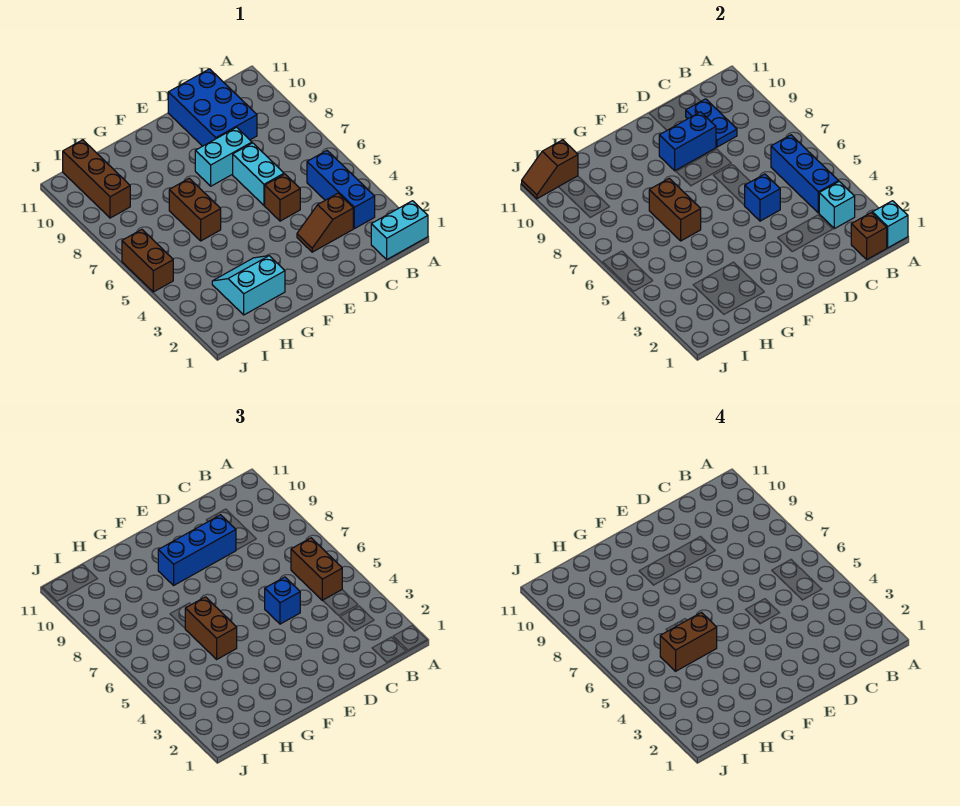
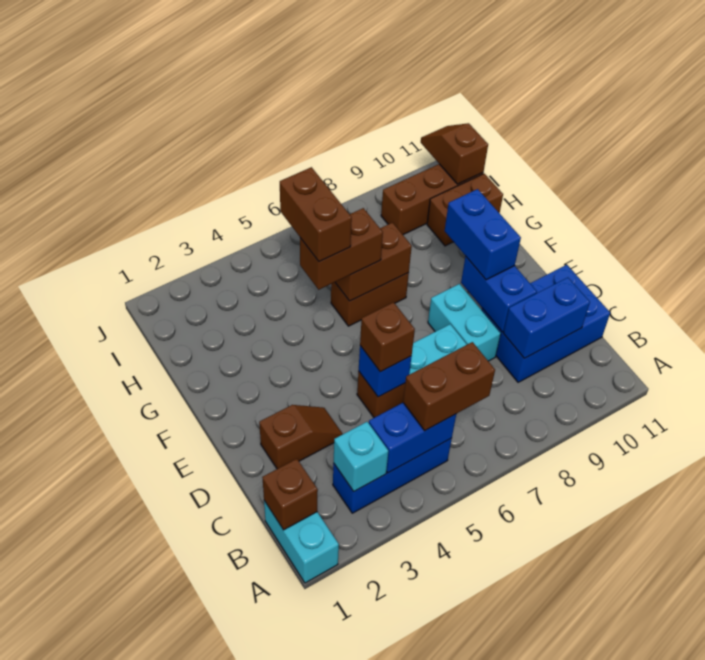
cyan brick A1 level 2 -> none
blue brick B4:B6 level 2 -> blue brick B4:B5 level 2
brown slope C3:D3 level 1 top C -> brown slope D2:D3 level 1 top 2
blue plate C9:C10 level 2 -> blue brick C9:C10 level 2
blue brick D5 level 3 -> brown brick D5 level 3
blue brick D9:F9 level 3 -> blue brick E9:F9 level 3
cyan slope G2:H3 level 1 top 2 -> none
brown brick J5:J6 level 1 -> brown brick H10:H11 level 1

